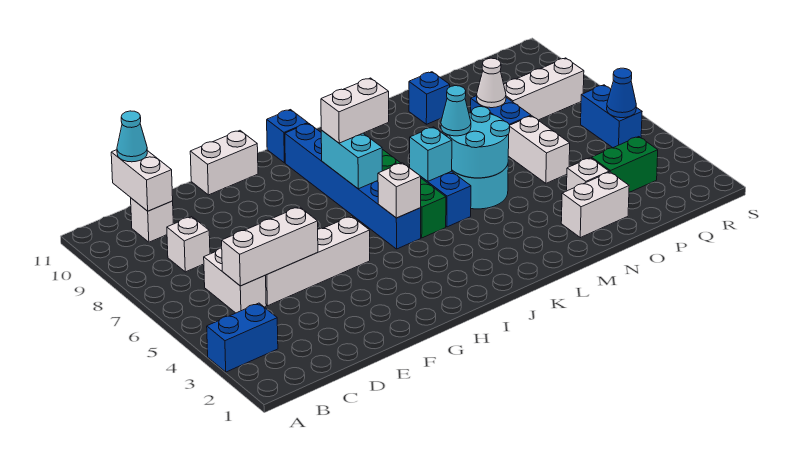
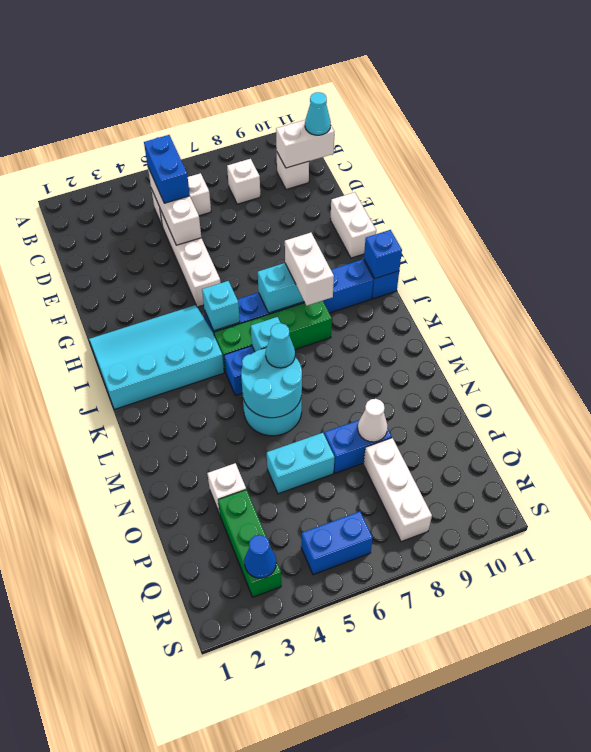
blue brick A3:B3 level 1 -> blue brick C5:D5 level 3
none -> cyan slope H1:J4 level 1 top J
white brick I5 level 2 -> cyan brick I5 level 2
white brick N2:O2 level 1 -> none
blue brick N10 level 1 -> blue brick I11 level 2
white brick O5:O6 level 1 -> cyan brick O5:O6 level 1
green brick P3:Q3 level 1 -> green brick P3:R3 level 1
blue cone R5 level 2 -> blue cone R3 level 2

